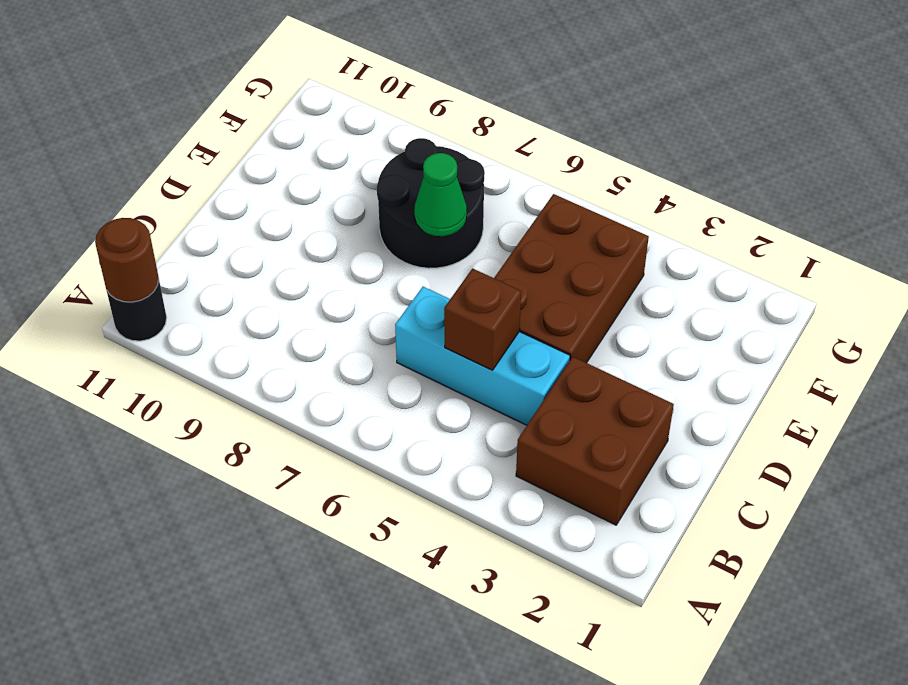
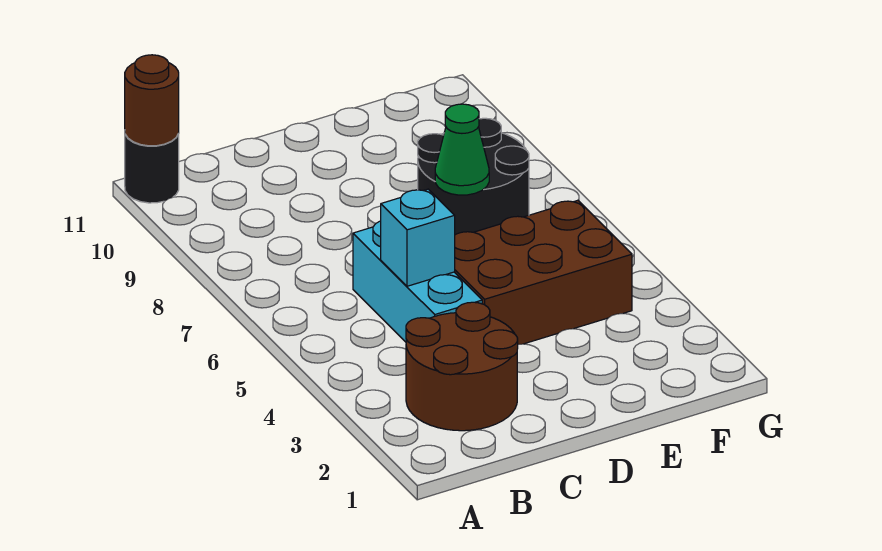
brown brick B2:C3 level 1 -> brown round brick B2:C3 level 1
brown brick C5 level 2 -> cyan brick C5 level 2

